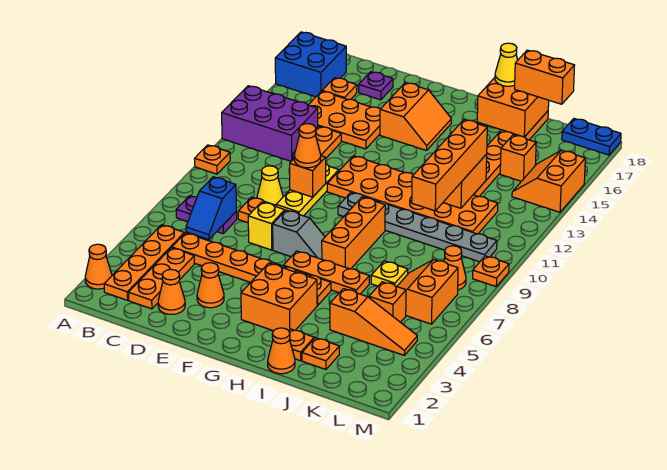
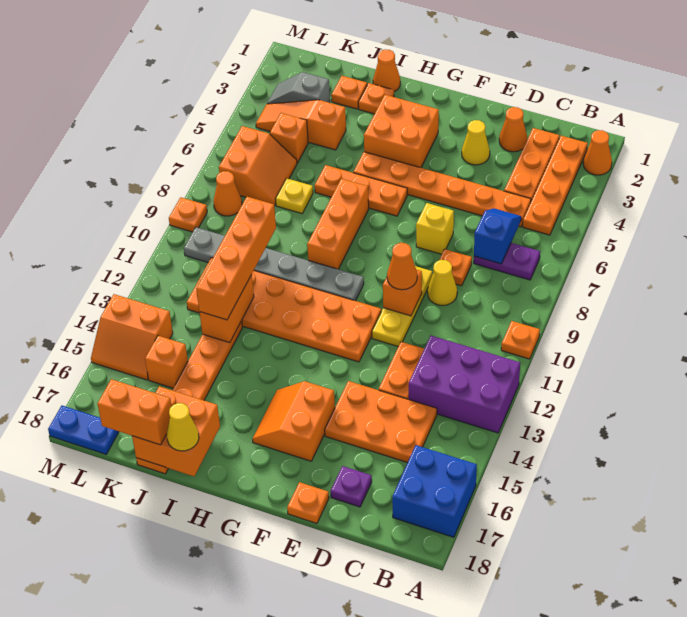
orange plate C16 level 1 -> orange plate E18 level 1
orange cone E3 level 1 -> yellow cone E3 level 1
grey slope F7:G7 level 1 top F -> grey slope K3:L3 level 1 top K
orange slope L14:M15 level 1 top M -> orange slope L14:M15 level 1 top 14

